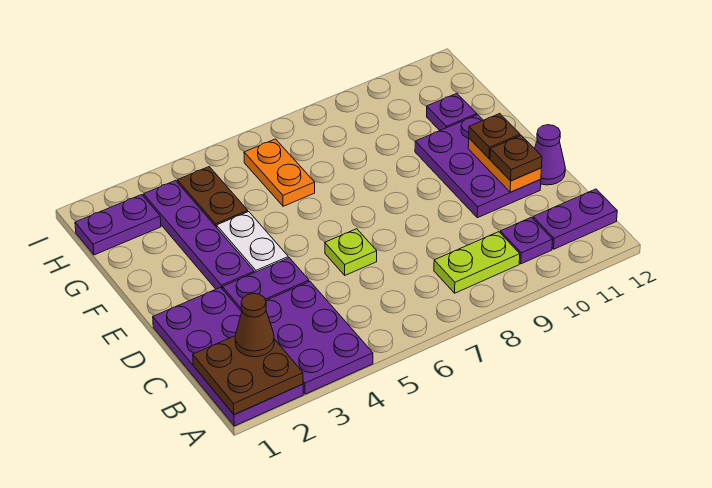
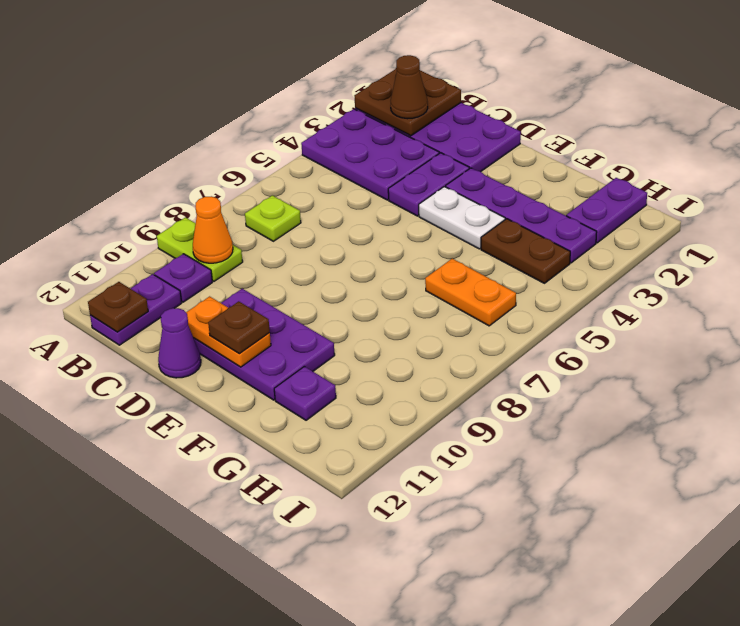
lime plate B8:B9 level 1 -> lime plate A9:B9 level 1
none -> orange cone B9 level 2
lime plate D6 level 1 -> lime plate B7 level 1
brown plate D11 level 3 -> brown plate B12 level 2

